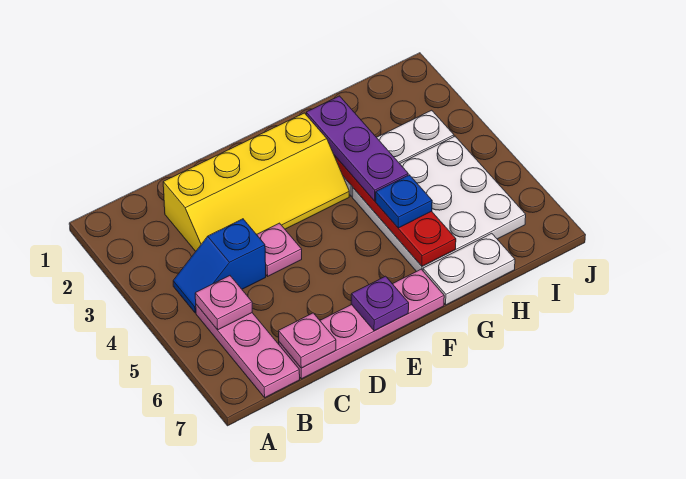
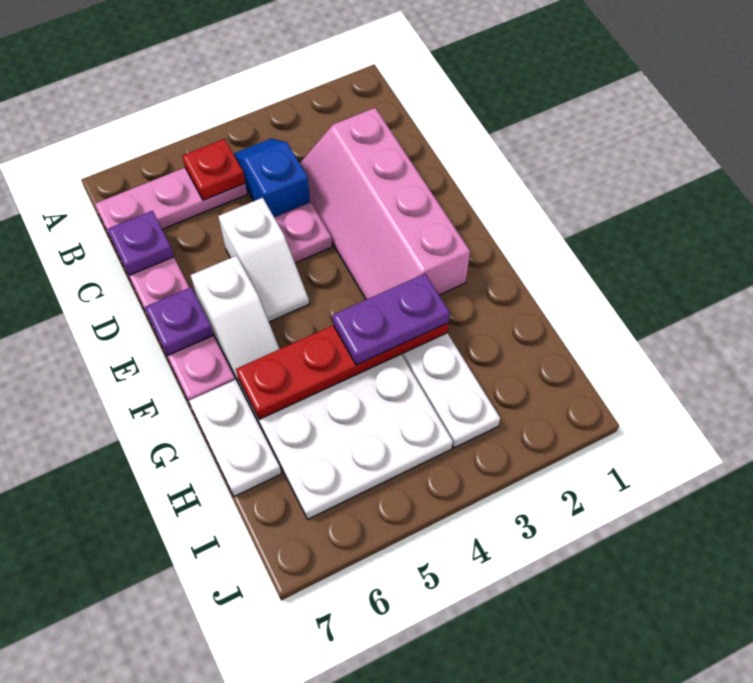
pink plate B5 level 2 -> red plate B5 level 2
yellow slope C2:F3 level 1 top 2 -> pink slope C2:F3 level 1 top 2
pink plate C7 level 2 -> purple plate C7 level 2
none -> white slope D5:E5 level 1 top D
none -> white slope E6:F6 level 1 top E
purple plate G2:G4 level 3 -> purple plate G3:G4 level 3
blue plate G5 level 3 -> none

